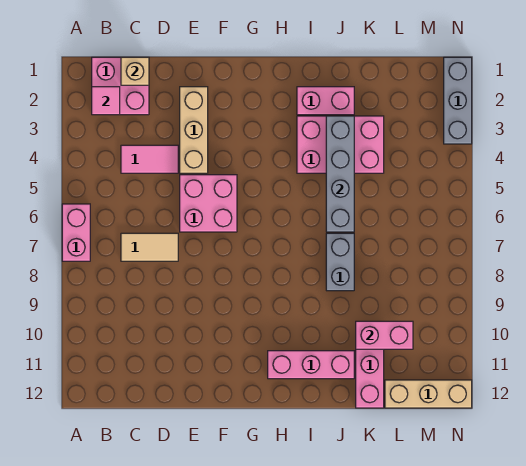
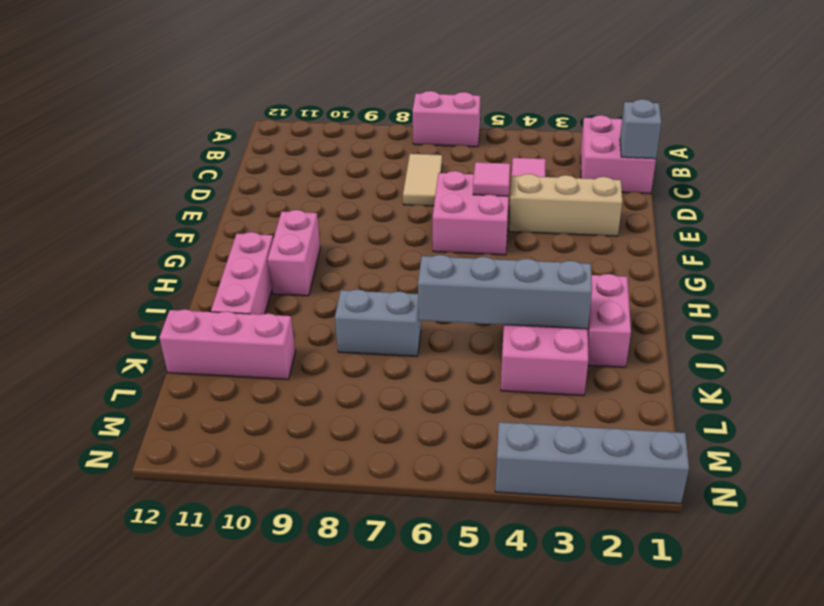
pink tile B2 level 2 -> pink tile E5 level 2
tan brick C1 level 2 -> grey brick C1 level 2
pink brick K10:L10 level 2 -> pink brick G10:H10 level 1
tan brick L12:N12 level 1 -> none
grey brick N1:N3 level 1 -> grey brick N1:N4 level 1

